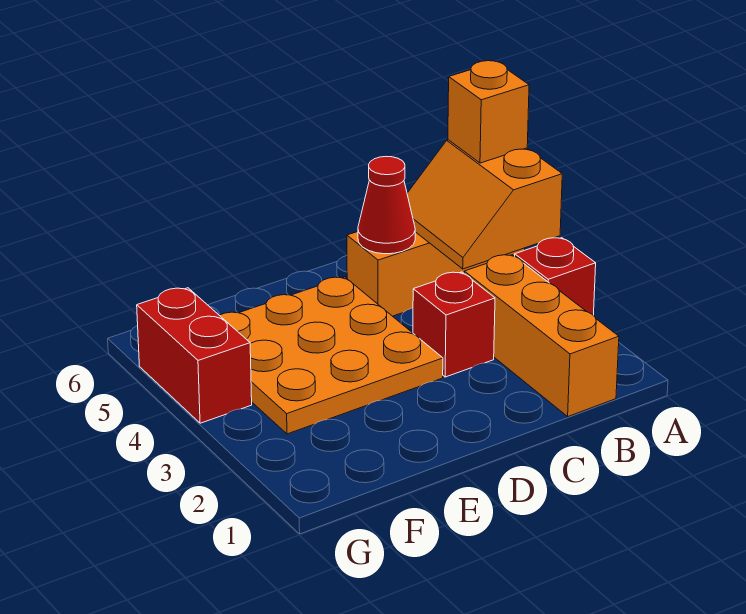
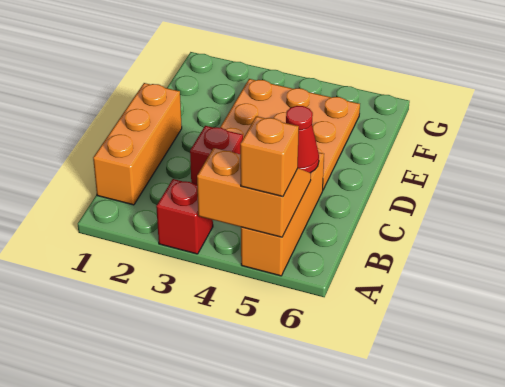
orange brick B1:B3 level 1 -> orange brick B1:D1 level 1
red brick G4:G5 level 1 -> none

